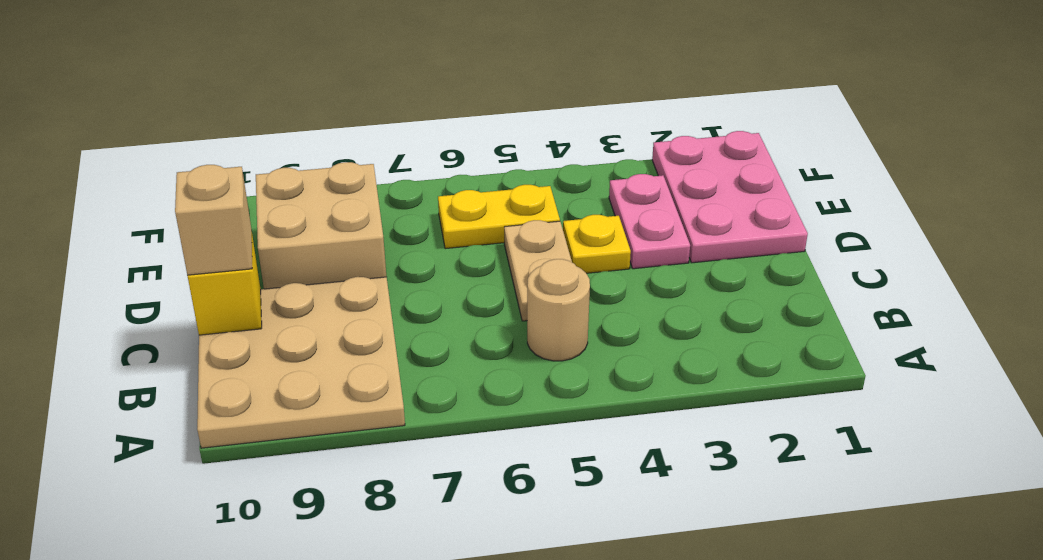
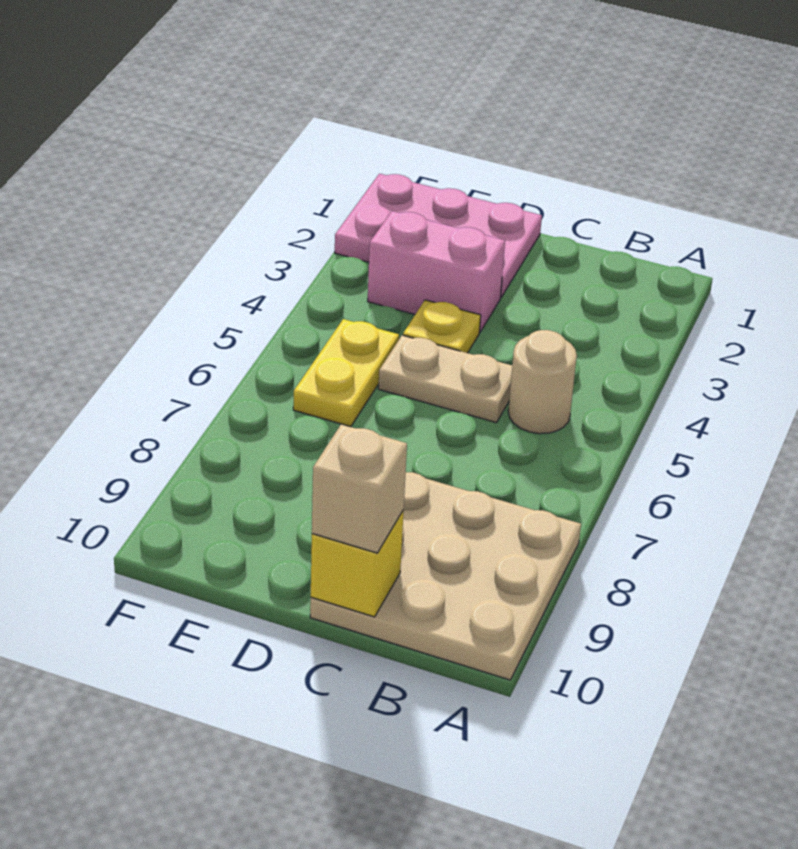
pink plate D3:E3 level 1 -> pink brick D3:E3 level 1
tan brick D8:E9 level 1 -> none

